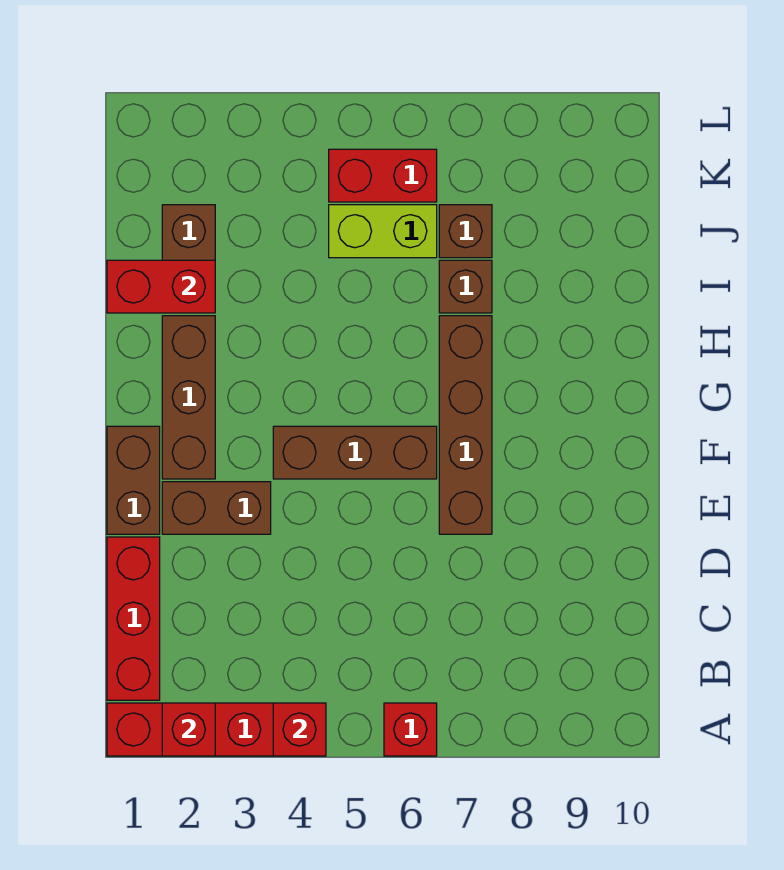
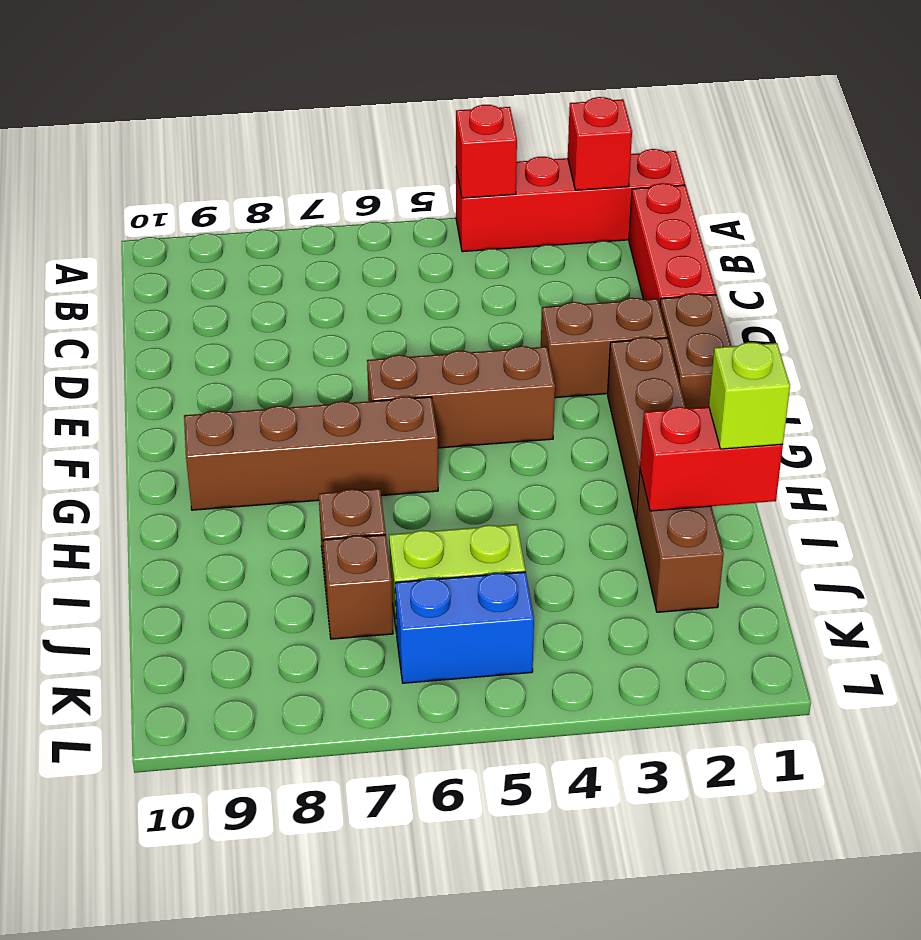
red brick A6 level 1 -> none
brown brick E7:H7 level 1 -> brown brick G6:G9 level 1
none -> lime brick I1 level 3
red brick K5:K6 level 1 -> blue brick K5:K6 level 1

